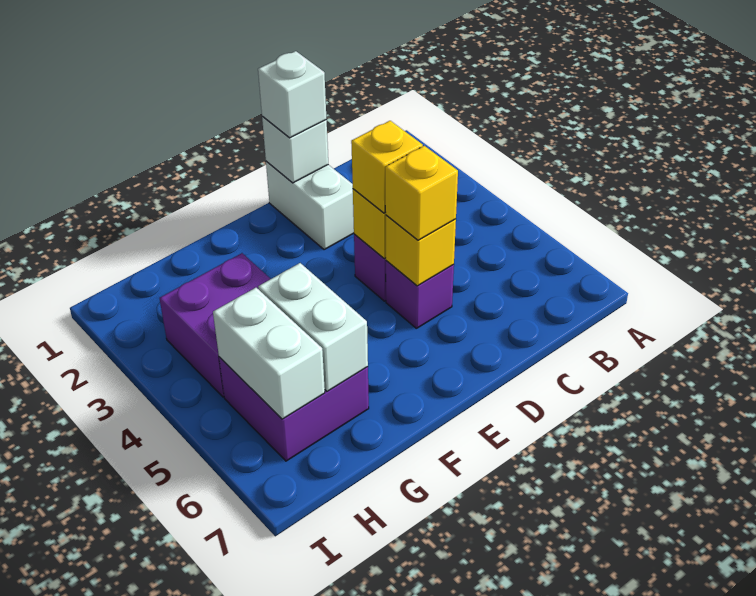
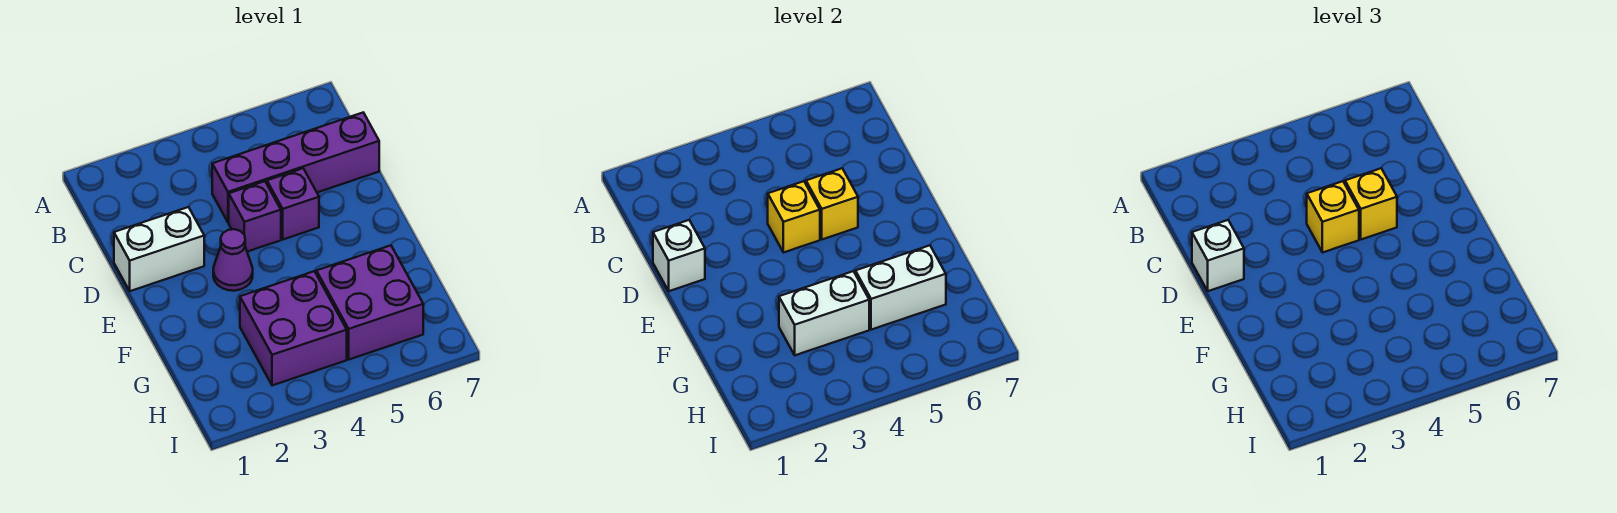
none -> purple brick C4:C7 level 1
none -> purple cone E3 level 1
white brick H5:H6 level 2 -> white brick G3:G4 level 2

